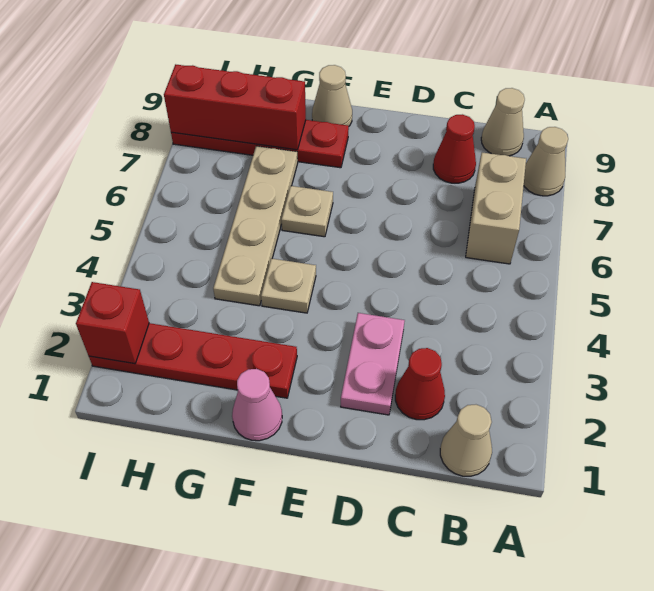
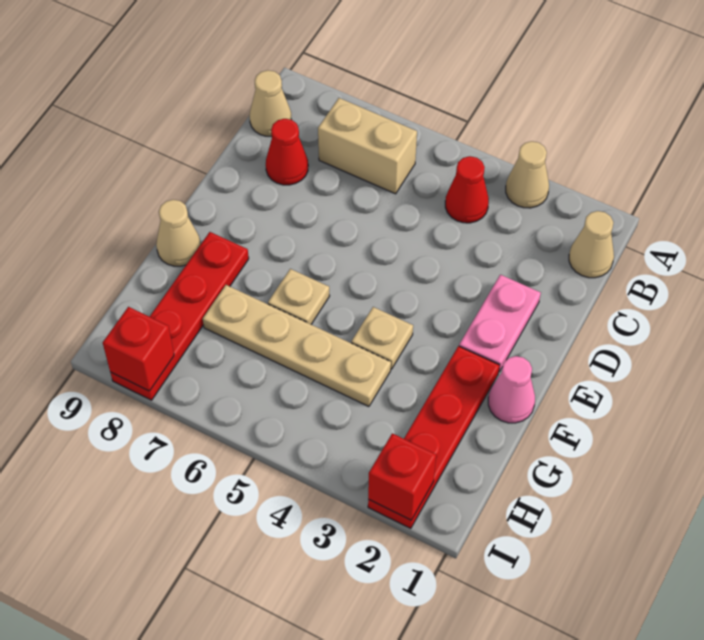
tan cone A8 level 1 -> tan cone A3 level 1
red cone C2 level 1 -> red cone B4 level 1
pink plate D2:D3 level 1 -> pink plate D2:E2 level 1
red brick G8:I8 level 2 -> red brick I8 level 2

